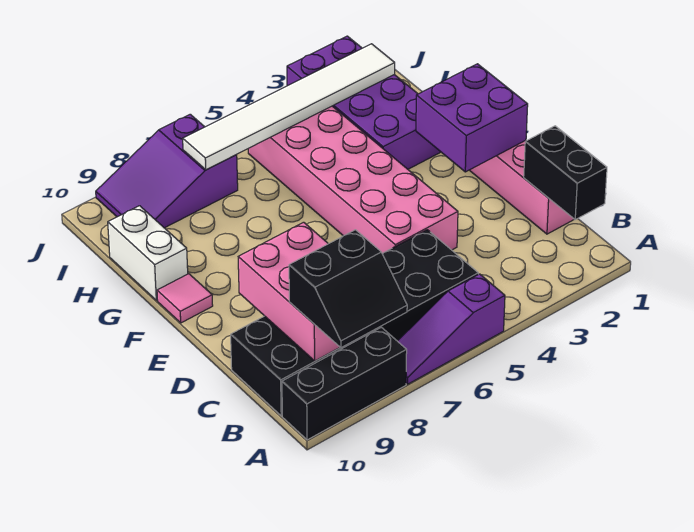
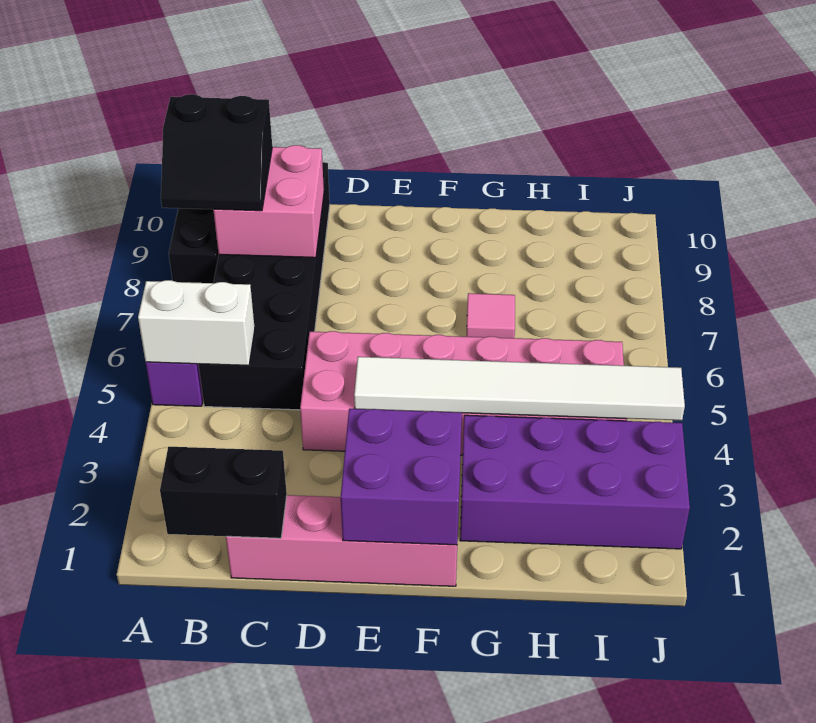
black slope A8:B9 level 3 top B -> black slope A8:B9 level 3 top 9
pink brick B8:D9 level 2 -> pink brick B8:C9 level 2
pink tile F10 level 1 -> pink tile G7 level 1
white brick G10:H10 level 1 -> white brick A5:B5 level 2
white tile I2:I7 level 2 -> white tile E4:J4 level 2
purple slope I7:J9 level 1 top 7 -> none

